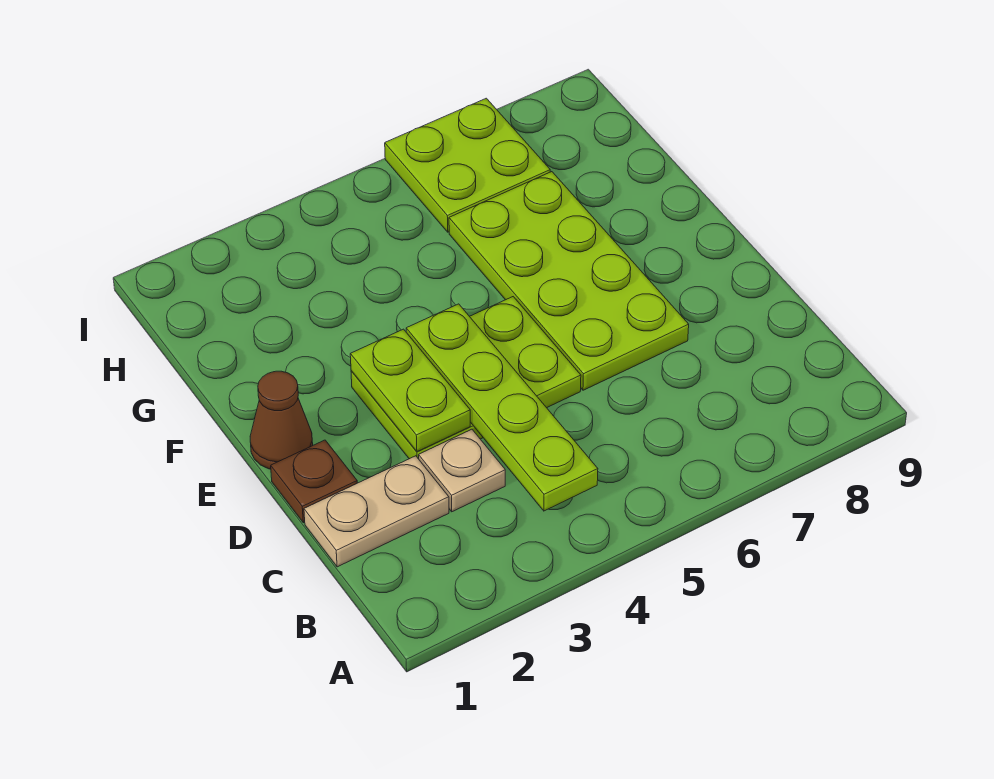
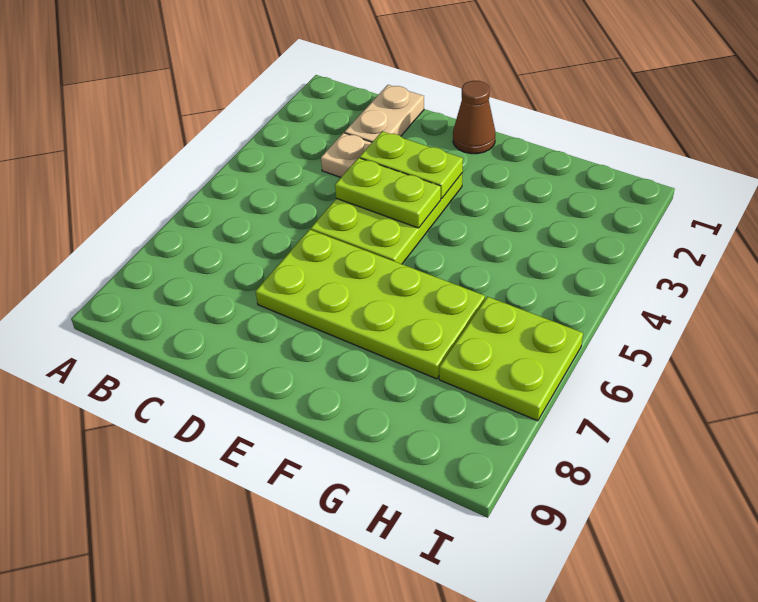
lime plate B4:E4 level 2 -> lime plate D4:E4 level 2
brown plate D1 level 1 -> none

